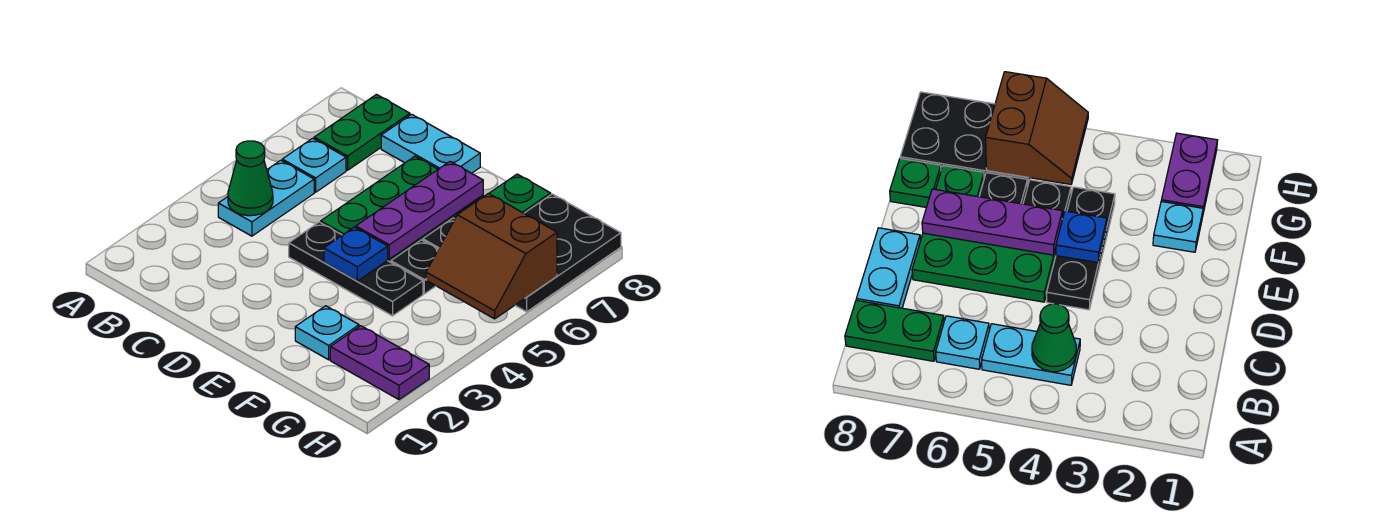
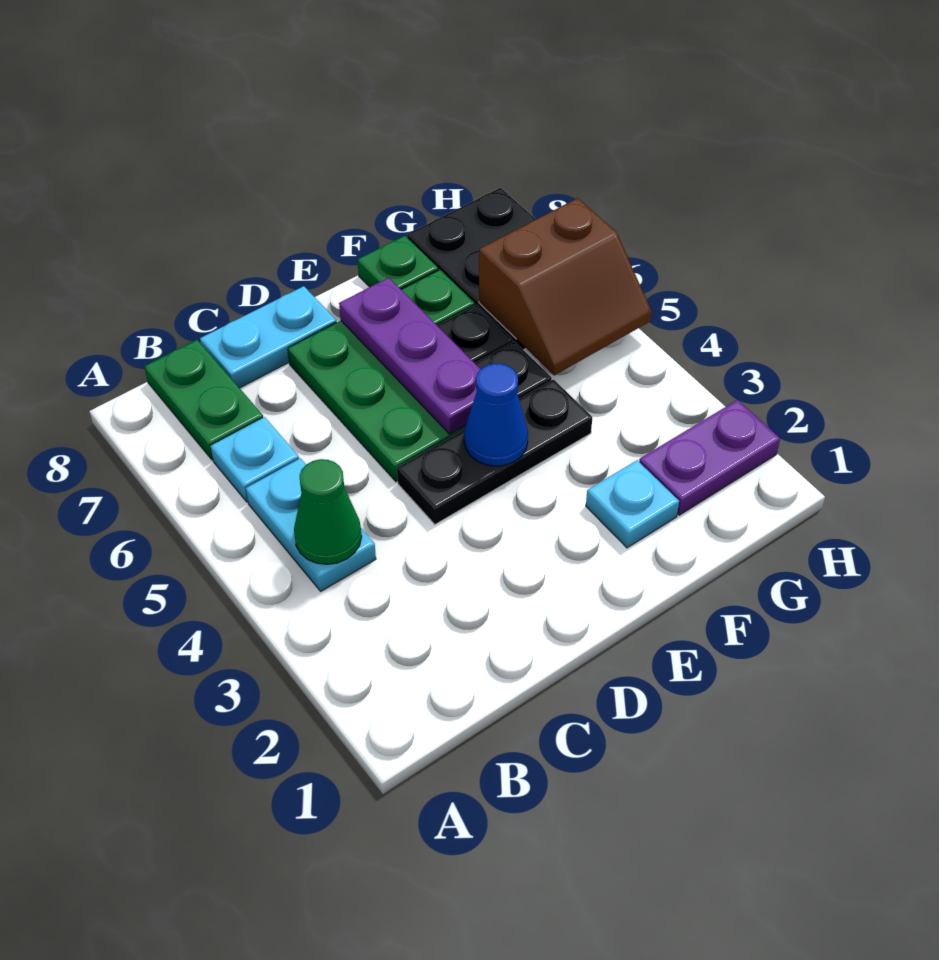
blue plate E4 level 2 -> blue cone E4 level 2

